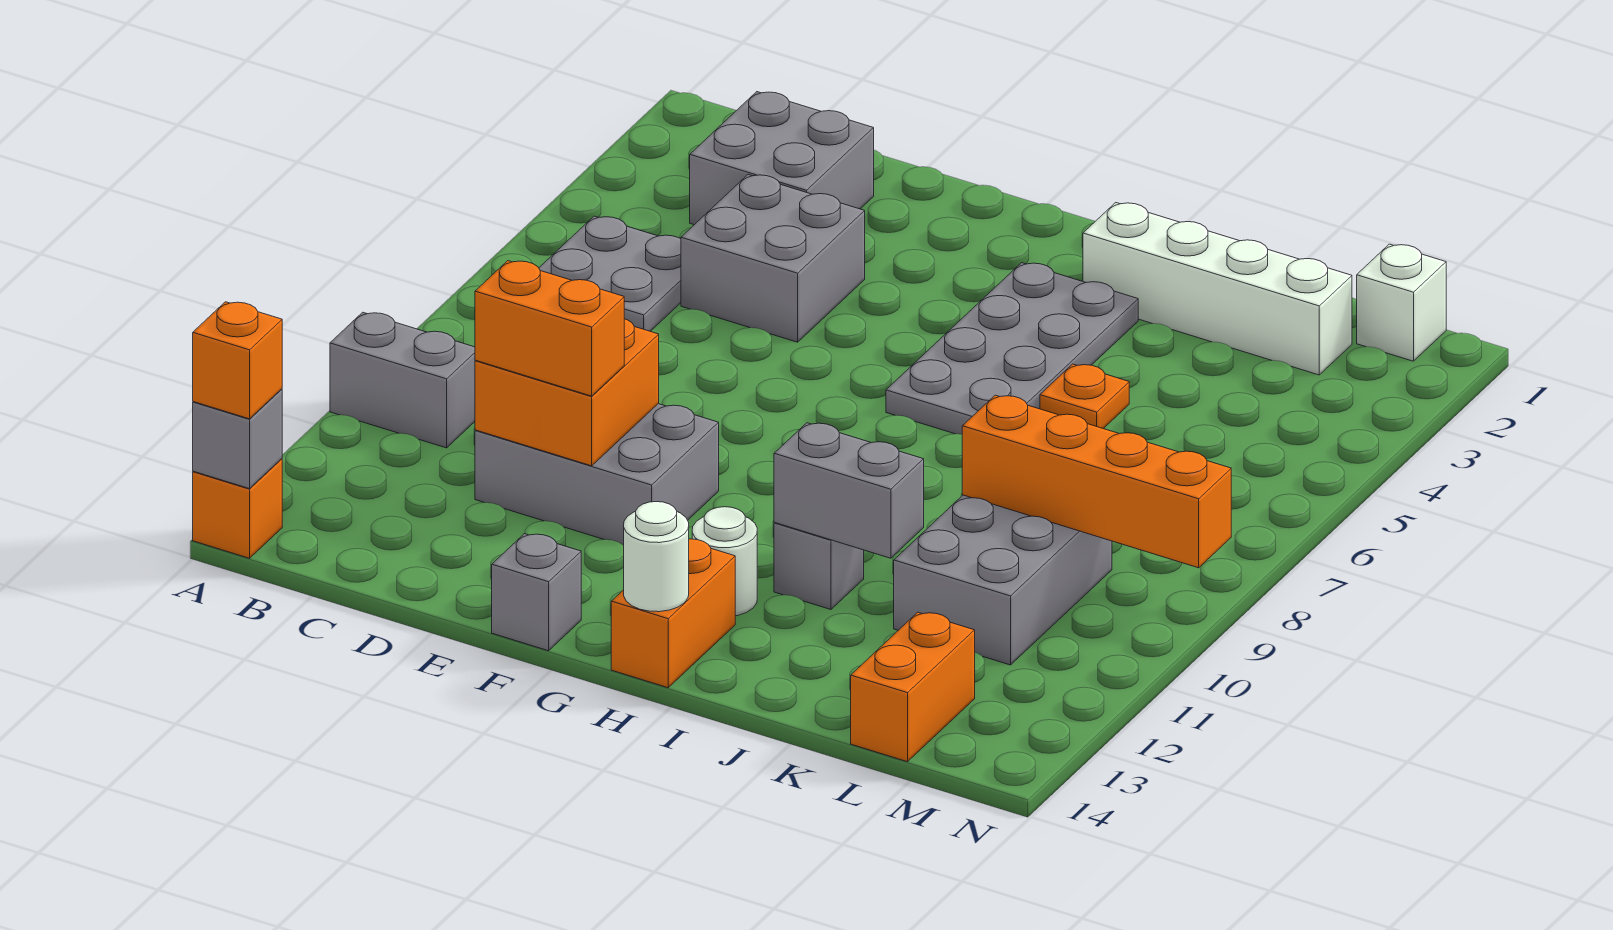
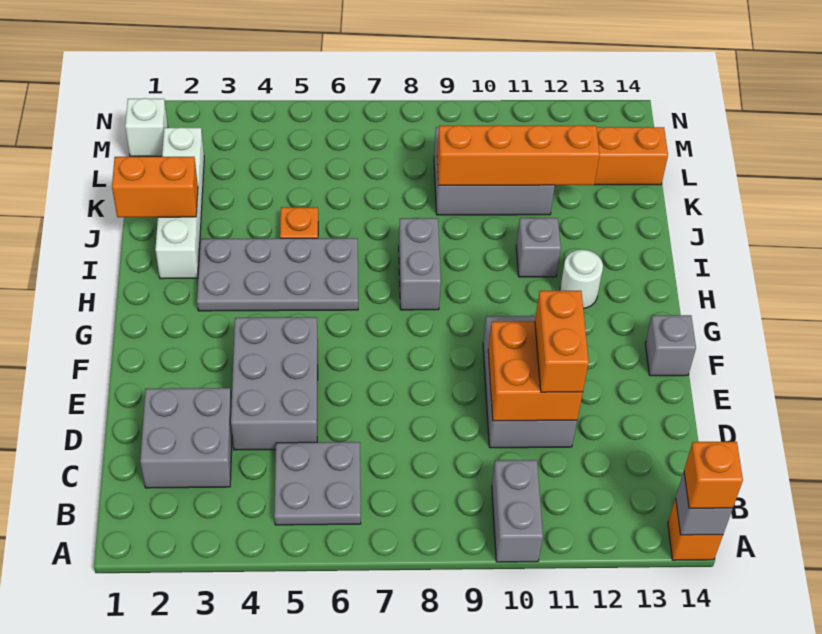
grey brick D4:E5 level 1 -> grey brick D4:F5 level 1
orange brick H13:H14 level 1 -> orange brick J1:J2 level 2
white round brick H14 level 2 -> none
grey brick I11:J11 level 2 -> grey brick H8:I8 level 1
orange brick K9:N9 level 2 -> orange brick K9:K12 level 2

